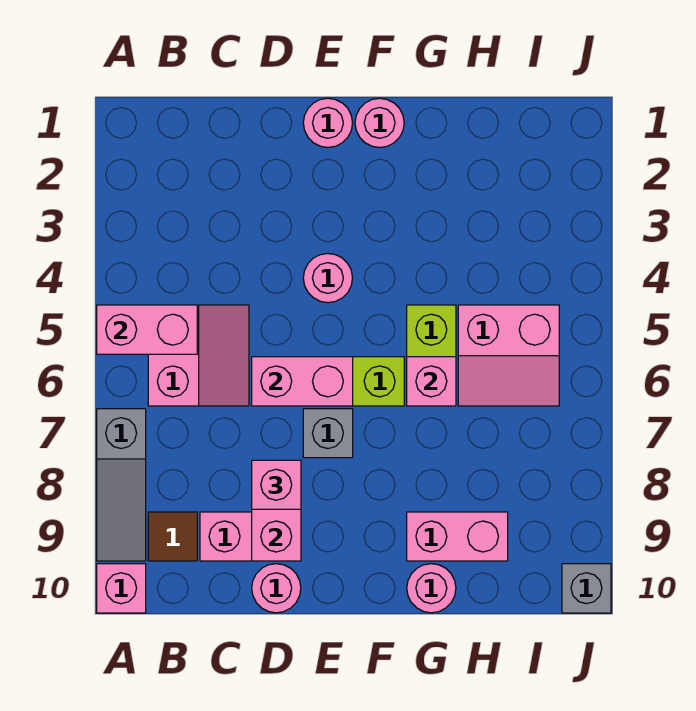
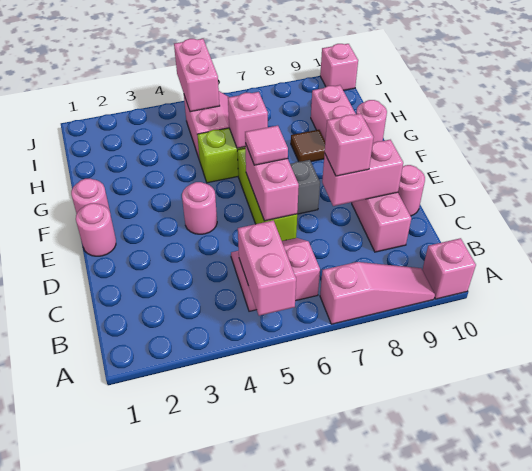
grey slope A7:A9 level 1 top 7 -> pink slope A7:A9 level 1 top 7
brown tile B9 level 1 -> brown tile G8 level 1
none -> pink tile E6 level 3
none -> pink brick I5:J5 level 2
grey brick J10 level 1 -> pink brick J10 level 1

